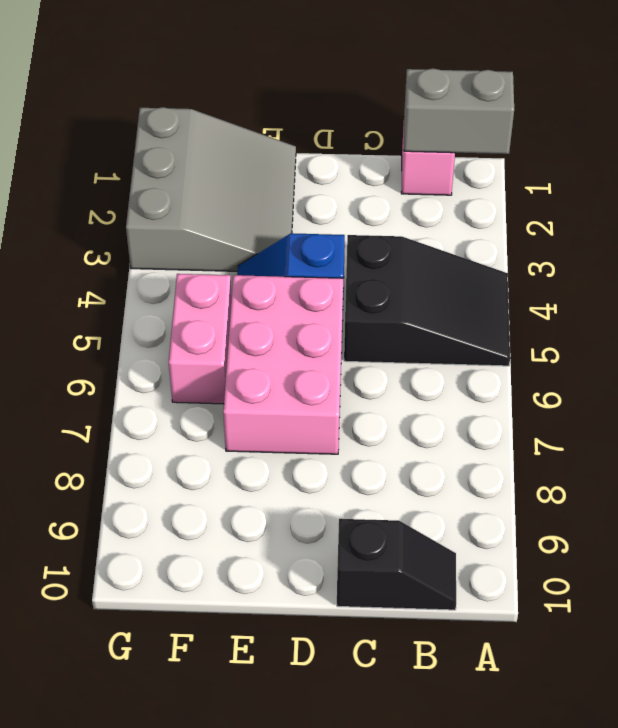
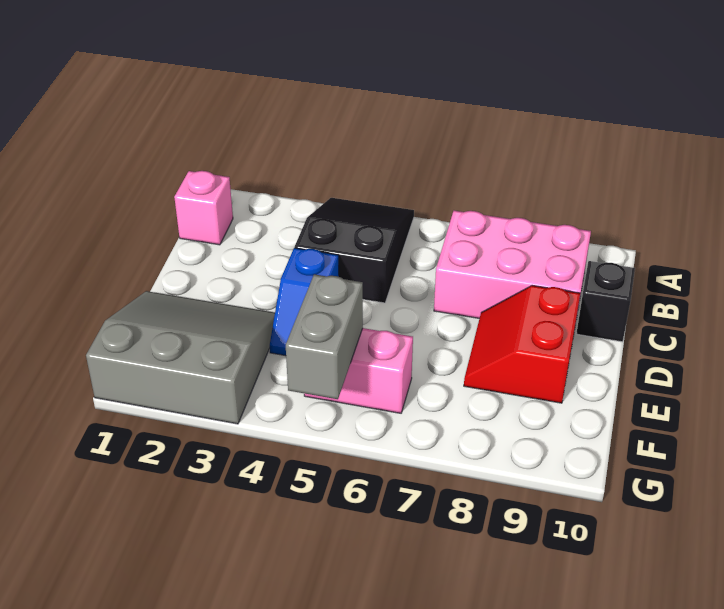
grey brick A1:B1 level 2 -> grey brick F5:G5 level 2
pink brick D5:E7 level 1 -> pink brick B7:C9 level 1
none -> red slope D8:E9 level 1 top 9

